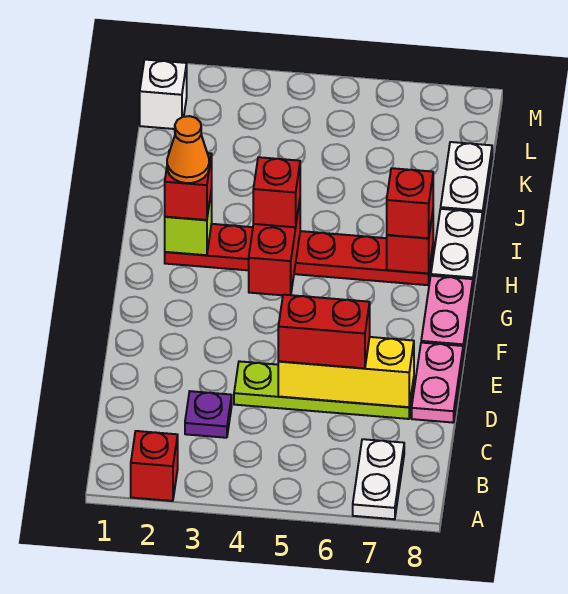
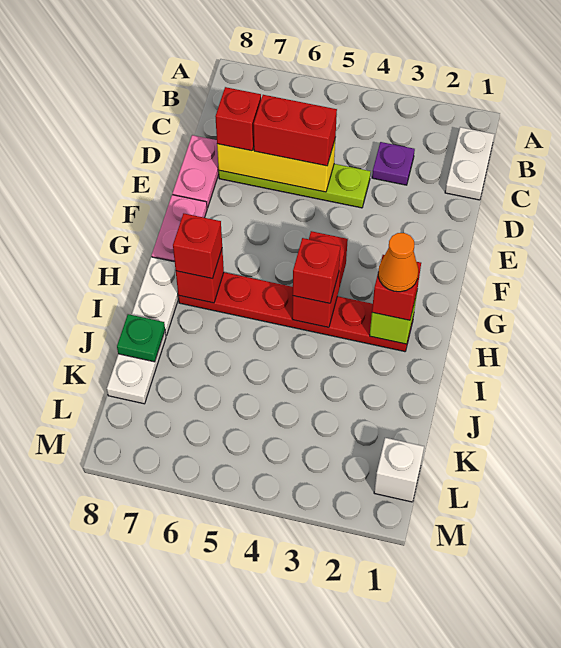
red brick A2 level 1 -> red brick D7 level 3
white plate A7:B7 level 1 -> white plate B1:C1 level 1
none -> green plate J8 level 2

